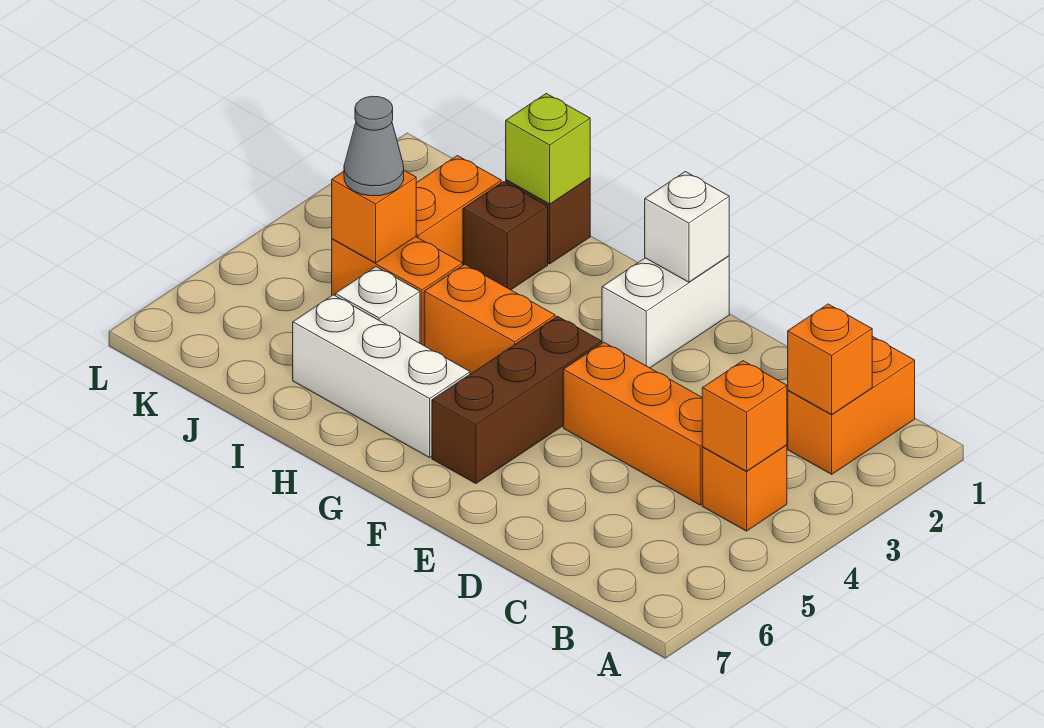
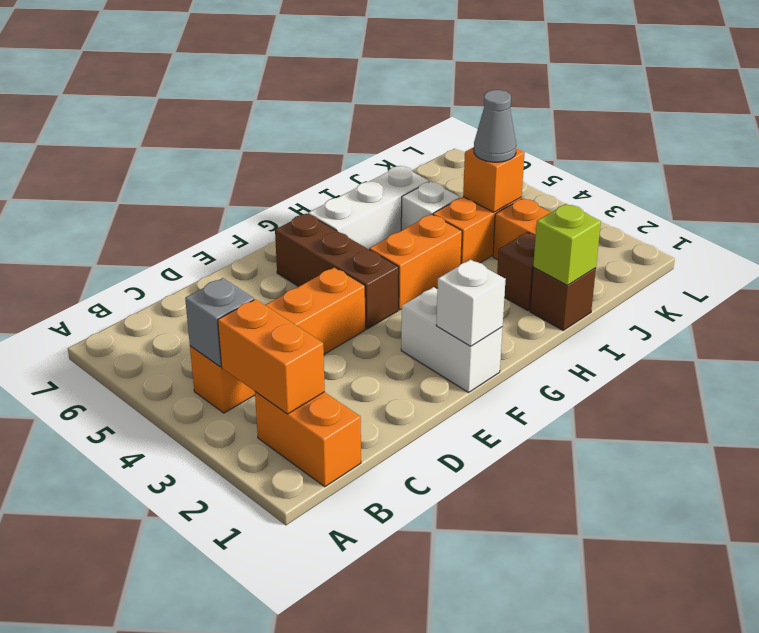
orange brick B2 level 2 -> orange brick B2:B3 level 2
orange brick B4 level 2 -> grey brick B4 level 2

